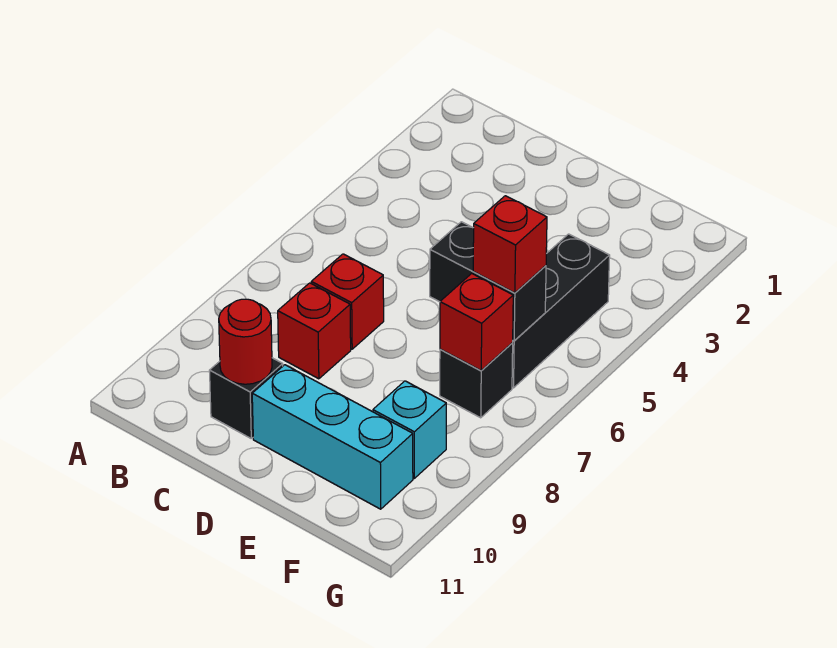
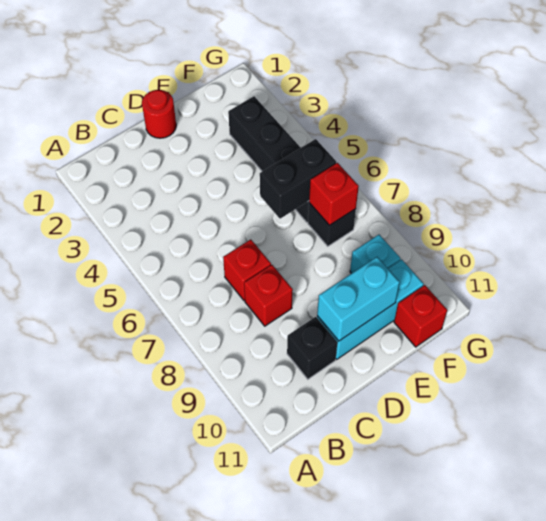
red round brick C10 level 2 -> red round brick D1 level 1
none -> cyan brick D10:E10 level 2
black brick F4:F6 level 1 -> black brick F3:F6 level 1
red brick F6 level 3 -> red brick F11 level 1

